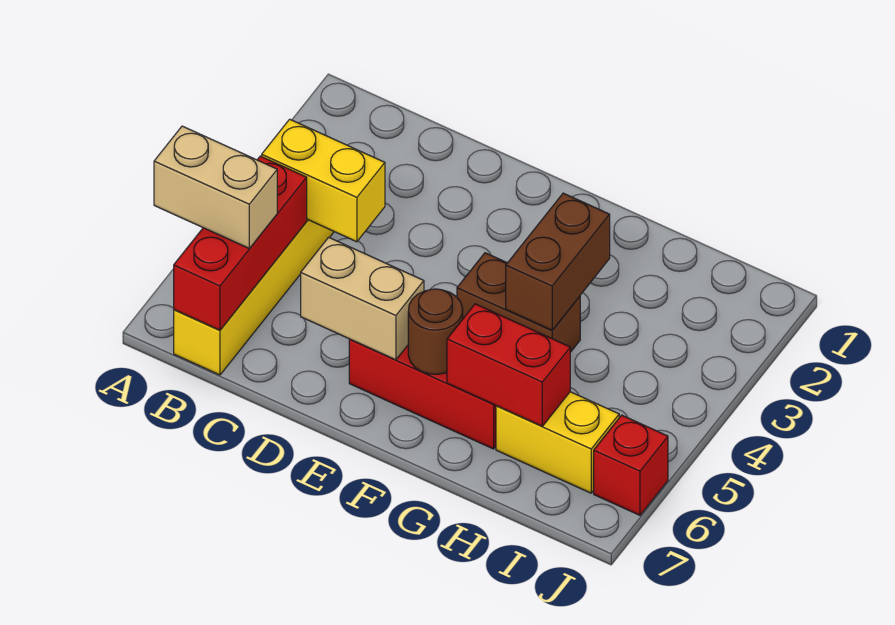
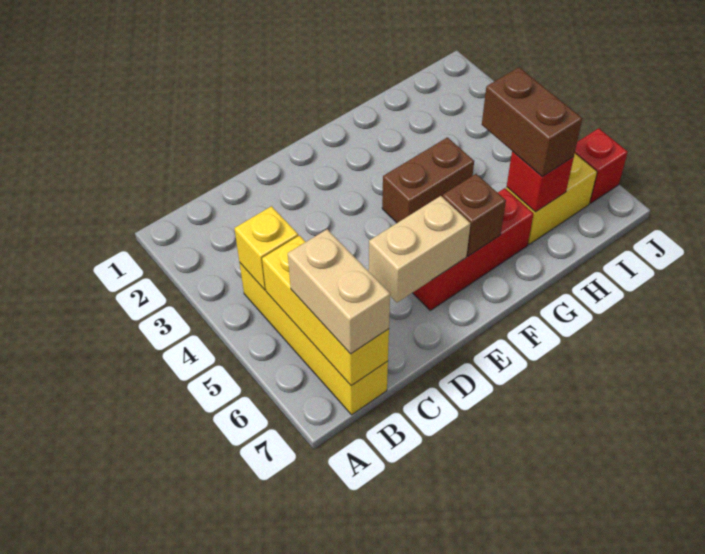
tan brick A6:B6 level 3 -> tan brick B6:B7 level 3
yellow brick B4:C4 level 2 -> yellow brick B4 level 2
red brick B5:B7 level 2 -> yellow brick B5:B7 level 2
brown round brick F6 level 2 -> brown brick F6 level 2
brown brick G3:G4 level 2 -> brown brick H5:H6 level 3
red brick G6:H6 level 2 -> red brick H6 level 2

